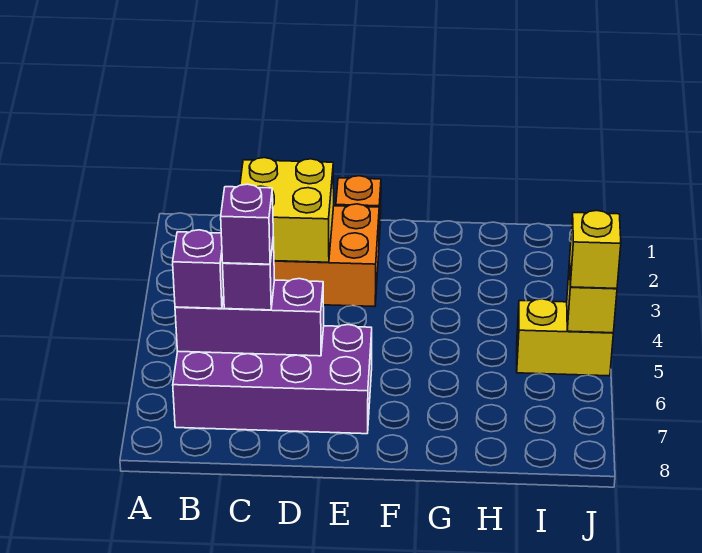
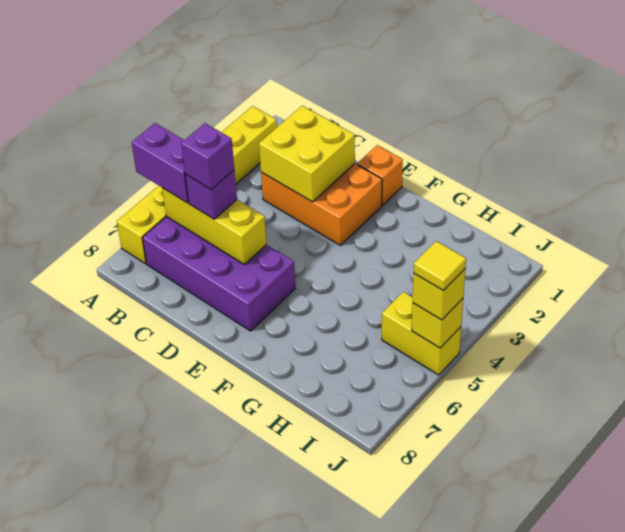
none -> yellow brick A2:A7 level 1
purple brick B6:D6 level 2 -> yellow brick B6:D6 level 2
purple brick B6 level 3 -> purple brick A6:B6 level 3
none -> yellow tile J5 level 4

